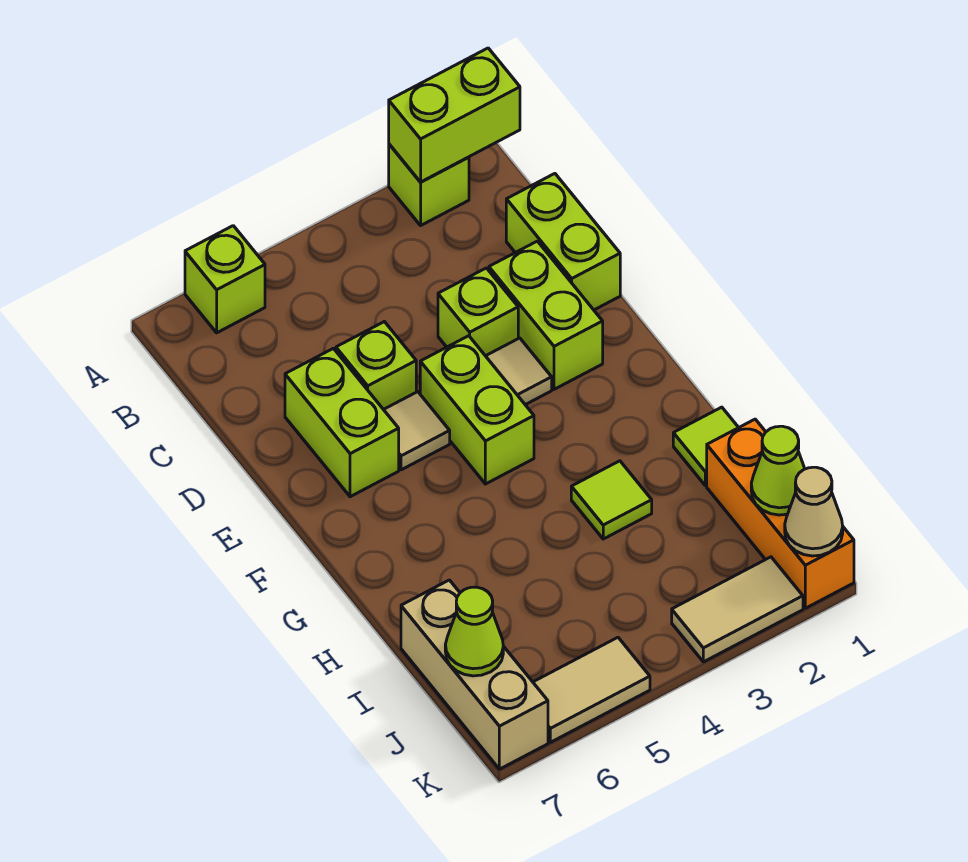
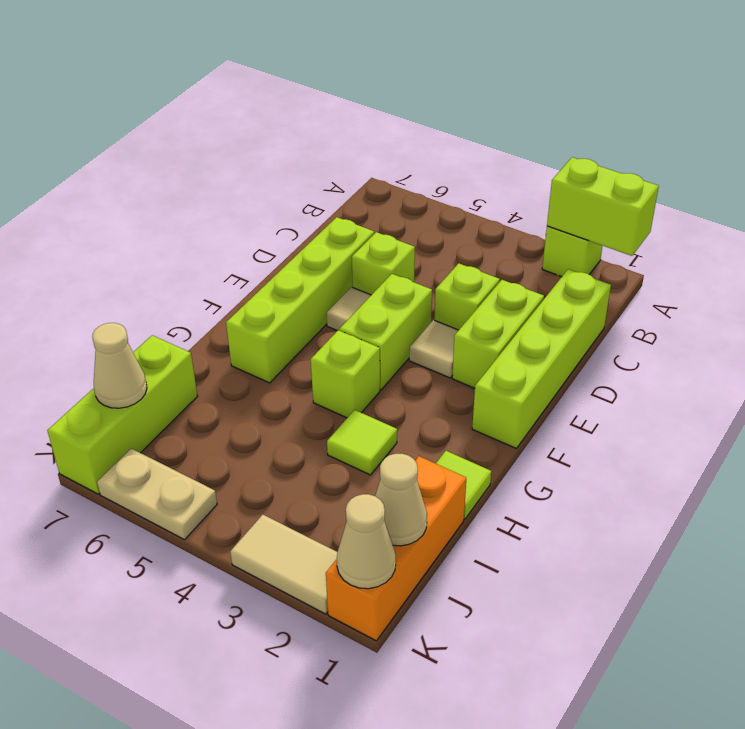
lime brick A6 level 1 -> lime brick G4 level 1
lime brick C1:D1 level 1 -> lime brick C1:F1 level 1
lime brick D6:E6 level 1 -> lime brick D6:G6 level 1
tan brick I7:K7 level 1 -> lime brick I7:K7 level 1
lime cone J1 level 2 -> tan cone J1 level 2
lime cone J7 level 2 -> tan cone J7 level 2
tan tile K5:K6 level 1 -> tan plate K5:K6 level 1

